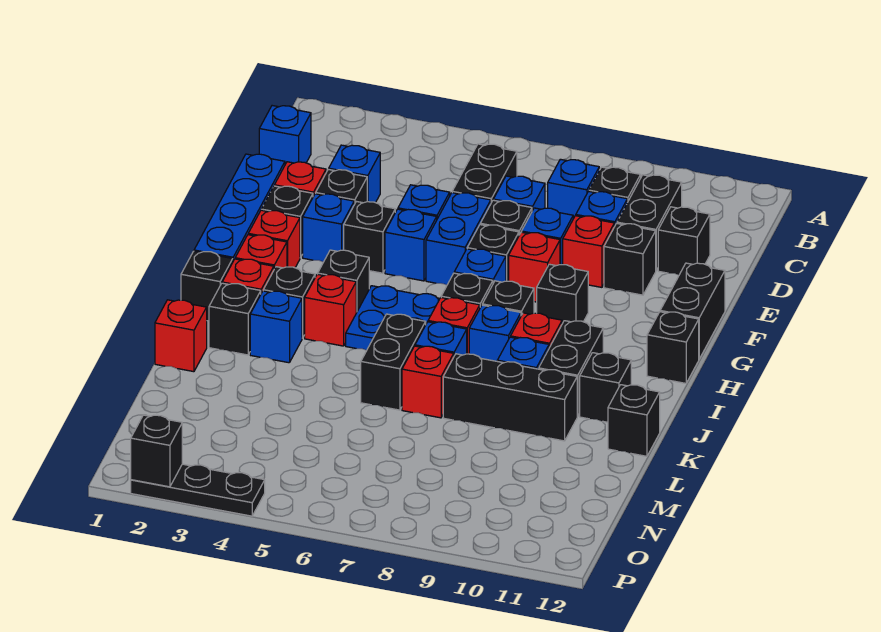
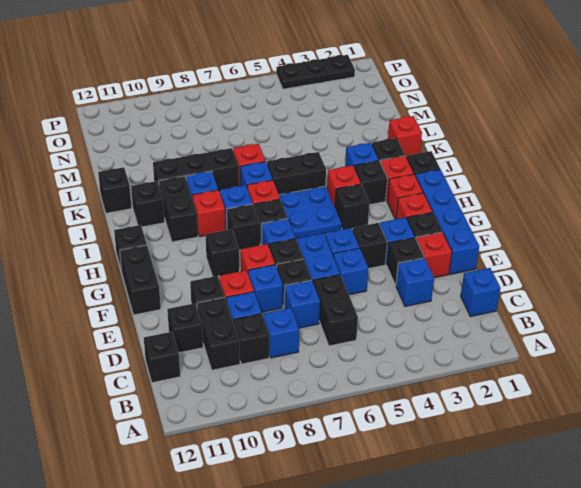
black brick J6:K6 level 1 -> black brick J5:J6 level 1
black brick P2 level 2 -> black brick C12 level 1

